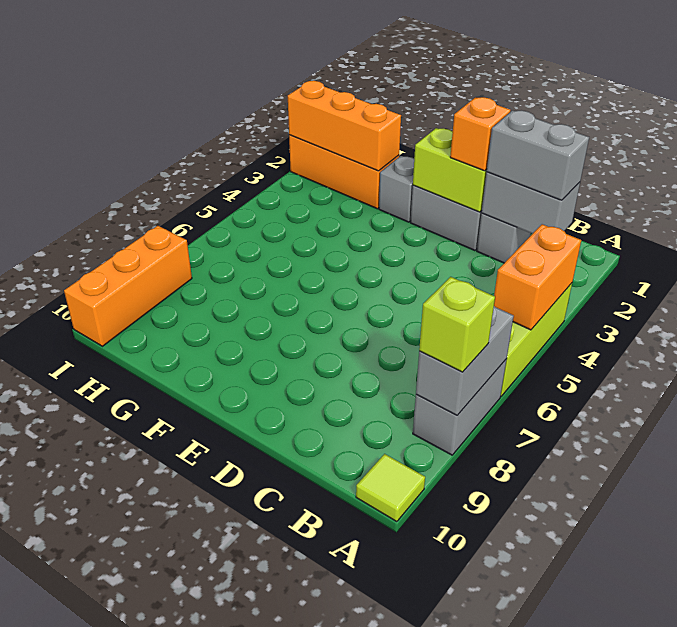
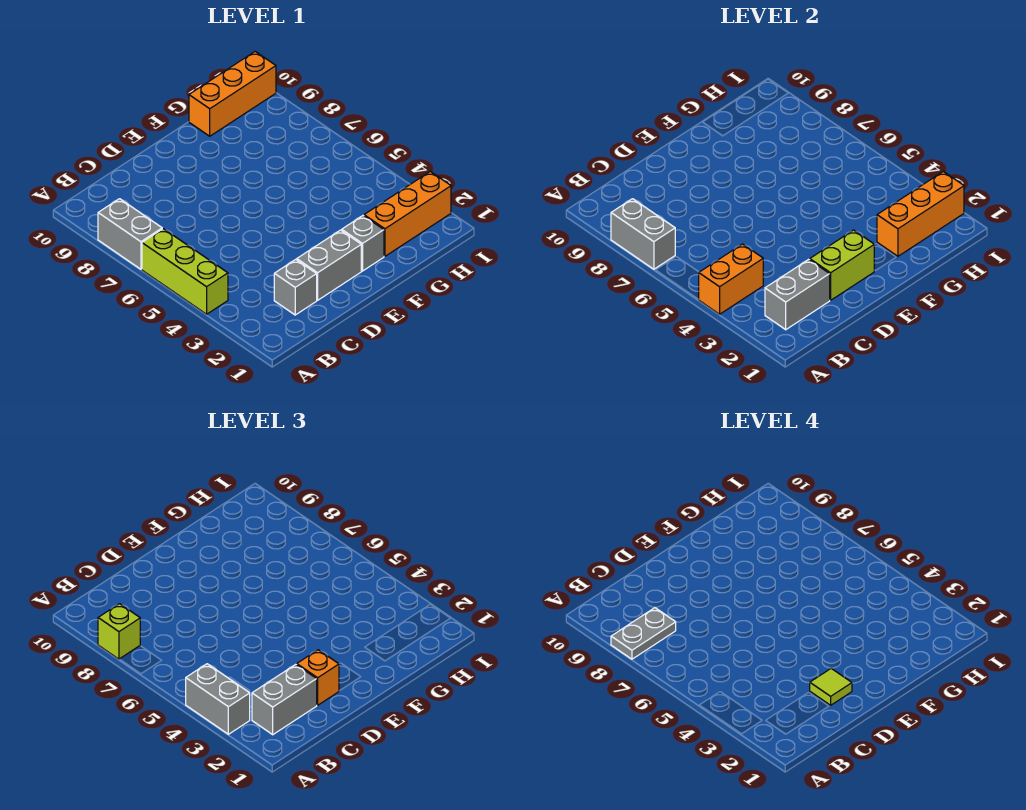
none -> grey brick A3:A4 level 3
orange brick A4:A5 level 2 -> orange brick A4:B4 level 2
none -> grey plate A8:B8 level 4
lime tile A10 level 1 -> lime tile D2 level 4
orange brick I8:I10 level 1 -> orange brick G10:I10 level 1

